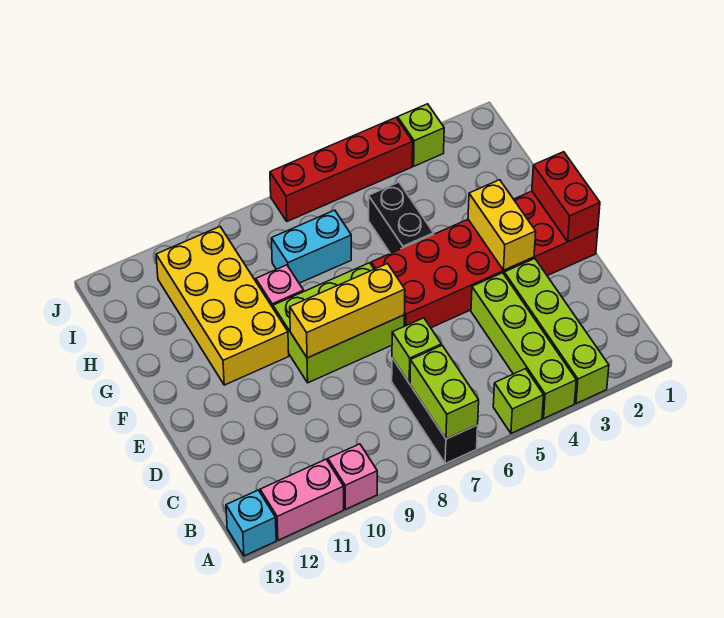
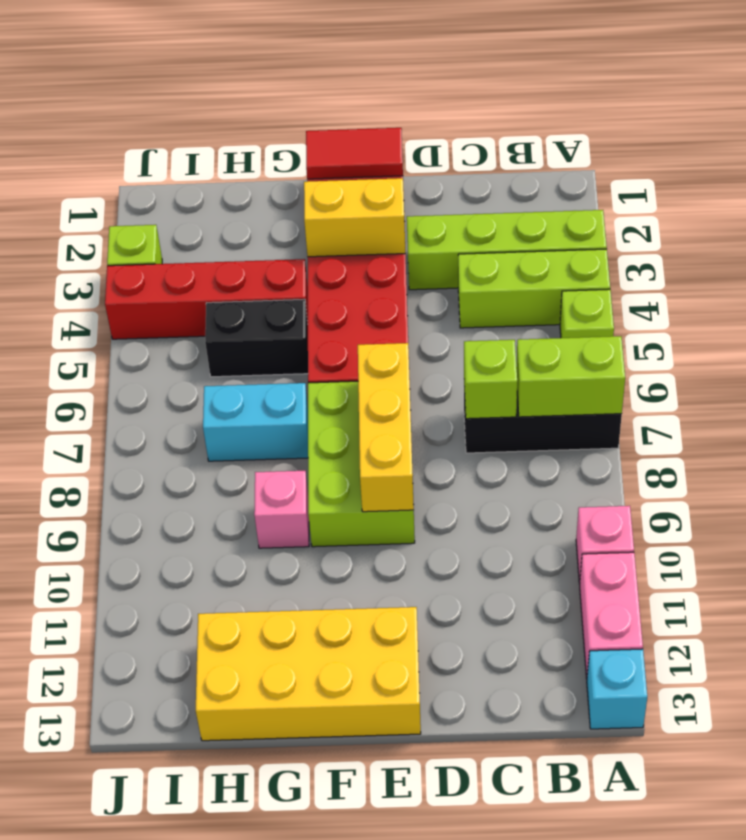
lime brick A4:D4 level 1 -> lime brick A4:C4 level 1
red brick E1:F1 level 2 -> red tile E1:F1 level 2
yellow brick F10:I11 level 1 -> yellow brick E12:H13 level 1
cyan brick H7:H8 level 1 -> cyan brick G7:H7 level 1
red brick J4:J7 level 1 -> red brick G4:J4 level 1

